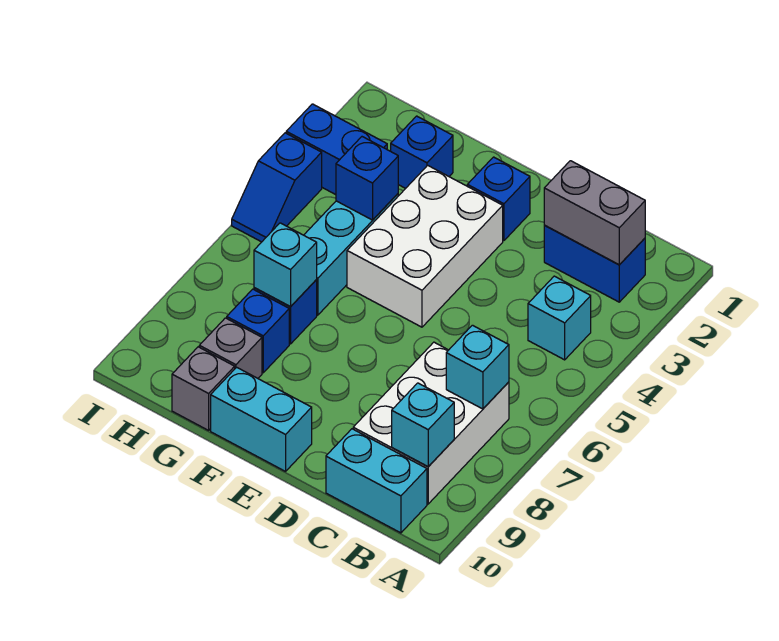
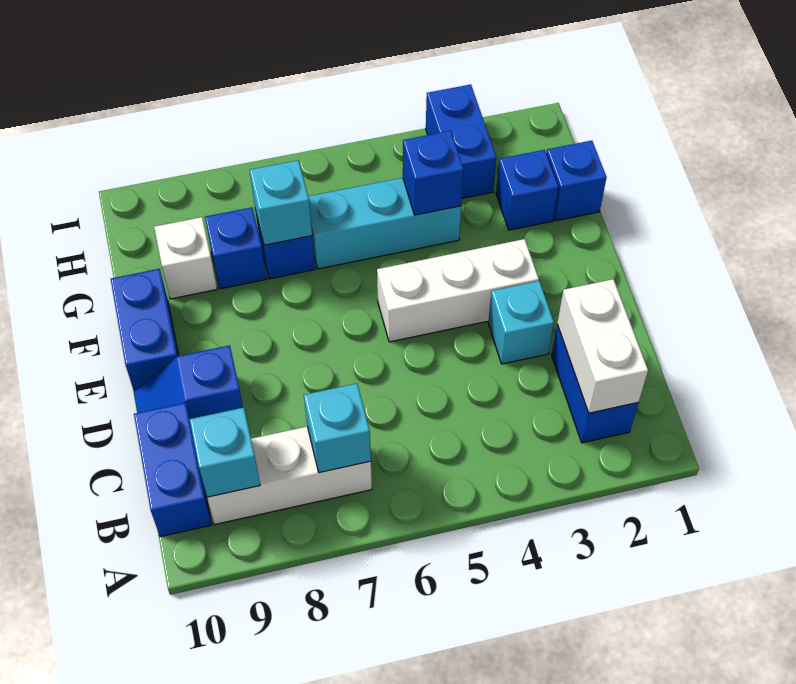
grey brick B2:C2 level 2 -> white brick B2:C2 level 2
cyan brick B4 level 1 -> cyan brick D3 level 1
white brick B7:C9 level 1 -> white brick B7:B9 level 1
cyan brick B10:C10 level 1 -> blue brick B10:C10 level 1
blue brick E2 level 1 -> blue brick G1 level 1
white brick E3:F5 level 1 -> white brick E3:E5 level 1
cyan brick E10:F10 level 1 -> blue brick E10:F10 level 1
grey brick G9 level 1 -> white brick G9 level 1
grey brick G10 level 1 -> none
blue slope I4:I5 level 1 top 4 -> blue slope D9:D10 level 1 top 9

